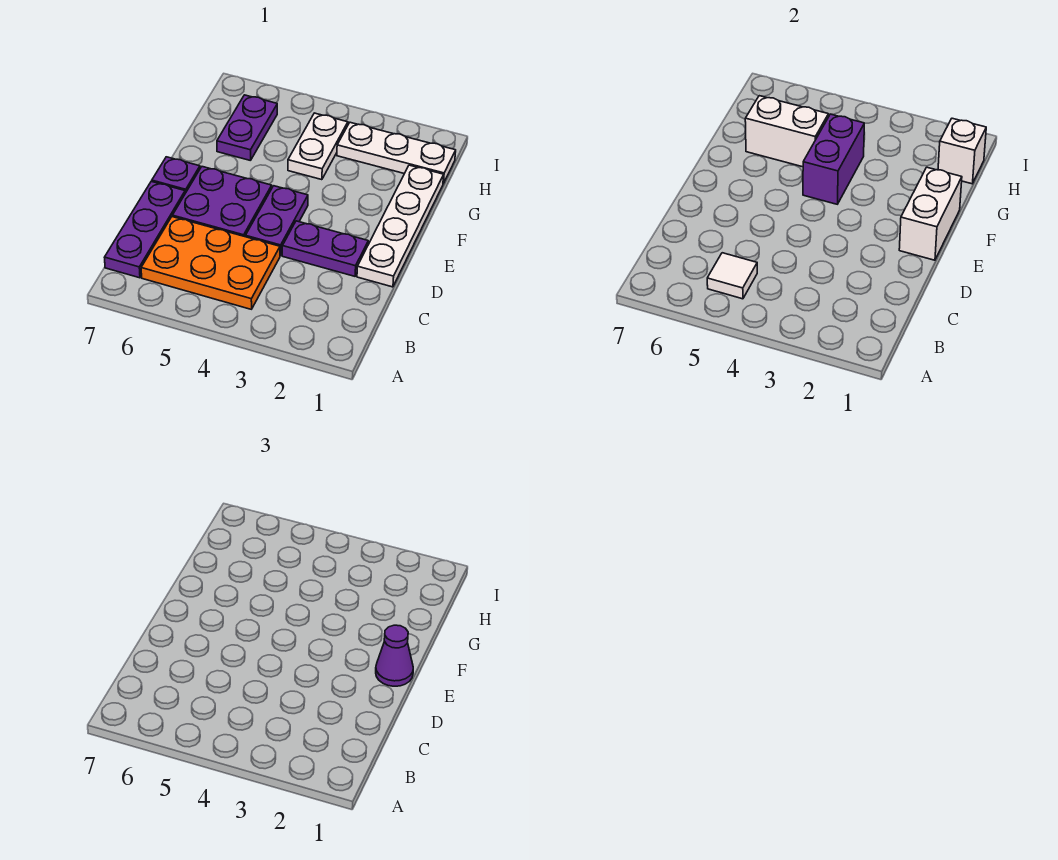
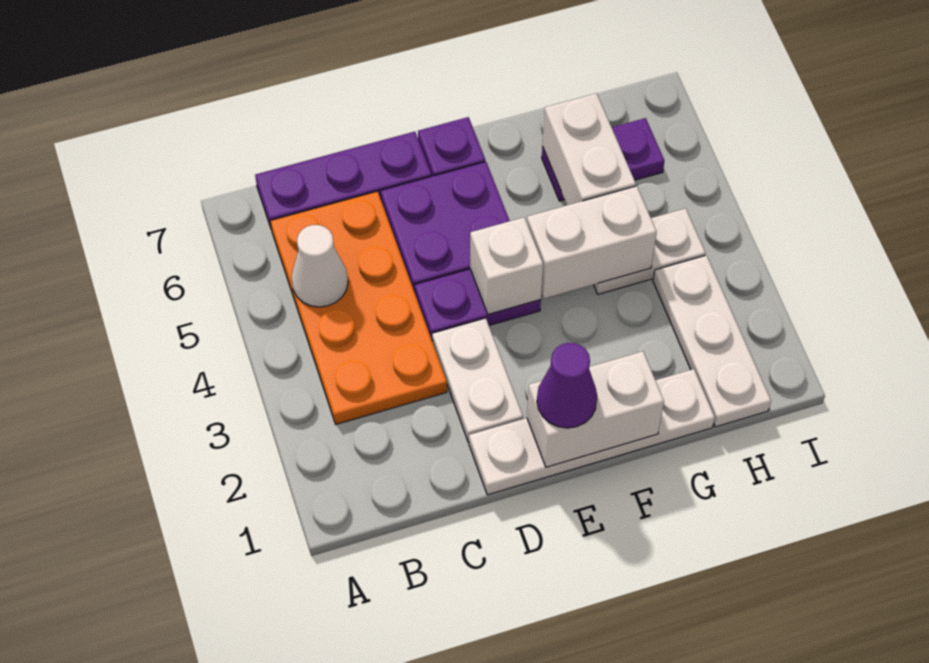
orange plate B4:C6 level 1 -> orange plate B3:C6 level 1
white tile B5 level 2 -> white cone B5 level 2
purple plate D2:D3 level 1 -> white plate D2:D3 level 1
purple brick F4:G4 level 2 -> white brick F4:G4 level 2
white brick H1 level 2 -> white brick E4 level 2

